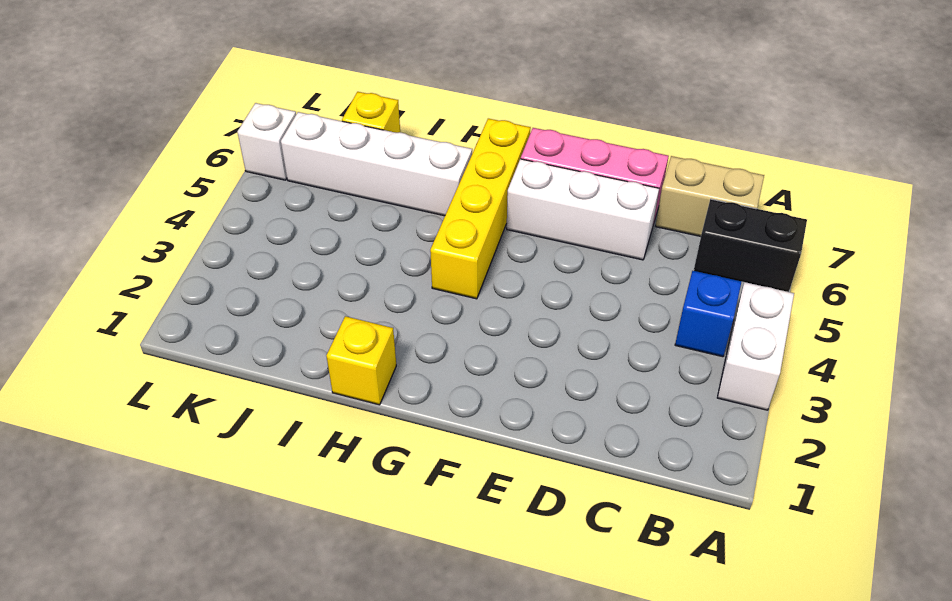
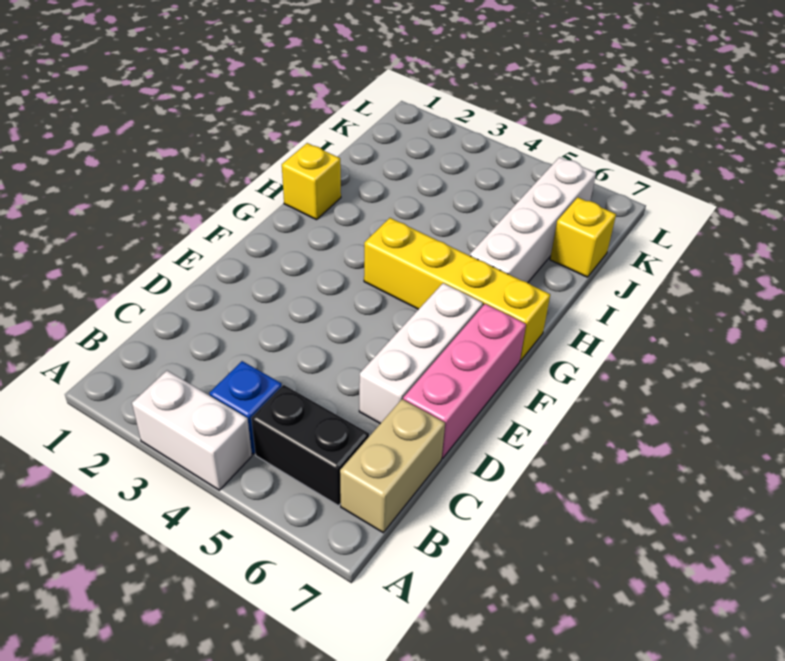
black brick A6:B6 level 1 -> black brick B5:B6 level 1
white brick L6 level 1 -> none

